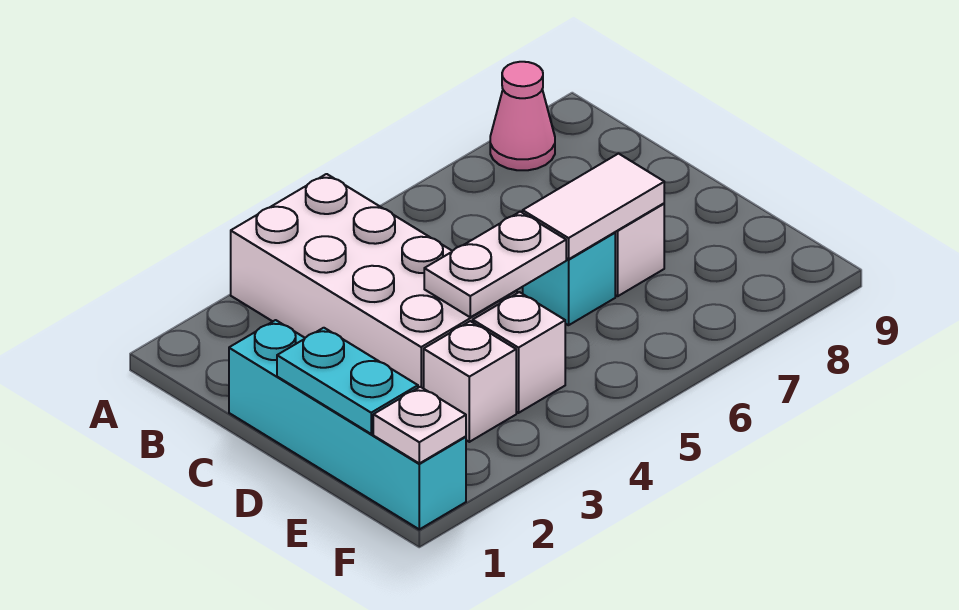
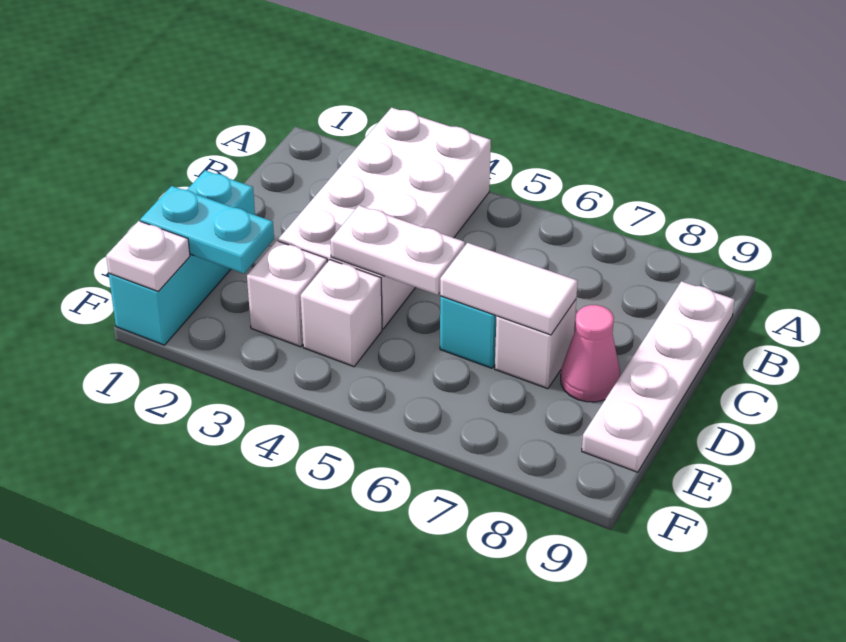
pink cone A8 level 1 -> pink cone D8 level 1
none -> white plate B9:E9 level 1
cyan brick C1:F1 level 1 -> cyan brick D1:F1 level 1
cyan plate D1:E1 level 2 -> cyan plate E1:E2 level 2

